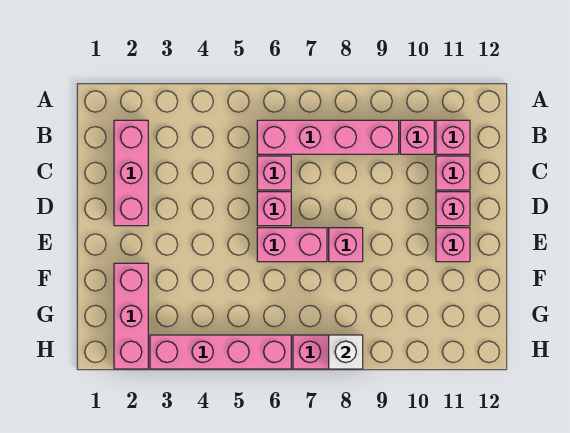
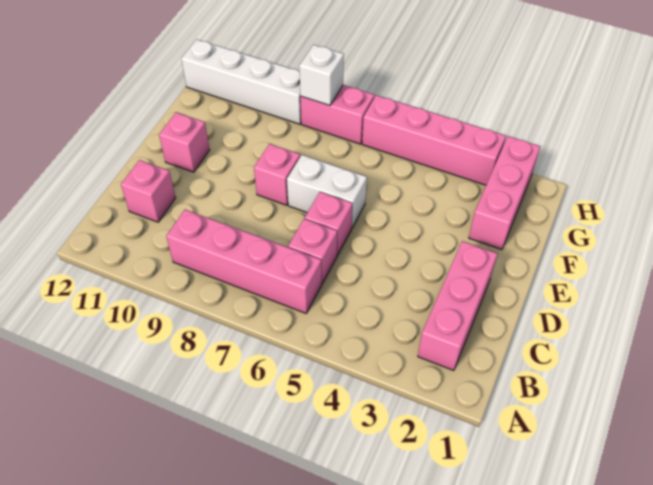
pink brick B10 level 1 -> none
pink brick B11 level 1 -> none
pink brick D11 level 1 -> none
pink brick E6:E7 level 1 -> white brick E6:E7 level 1
none -> white brick H9:H12 level 1

